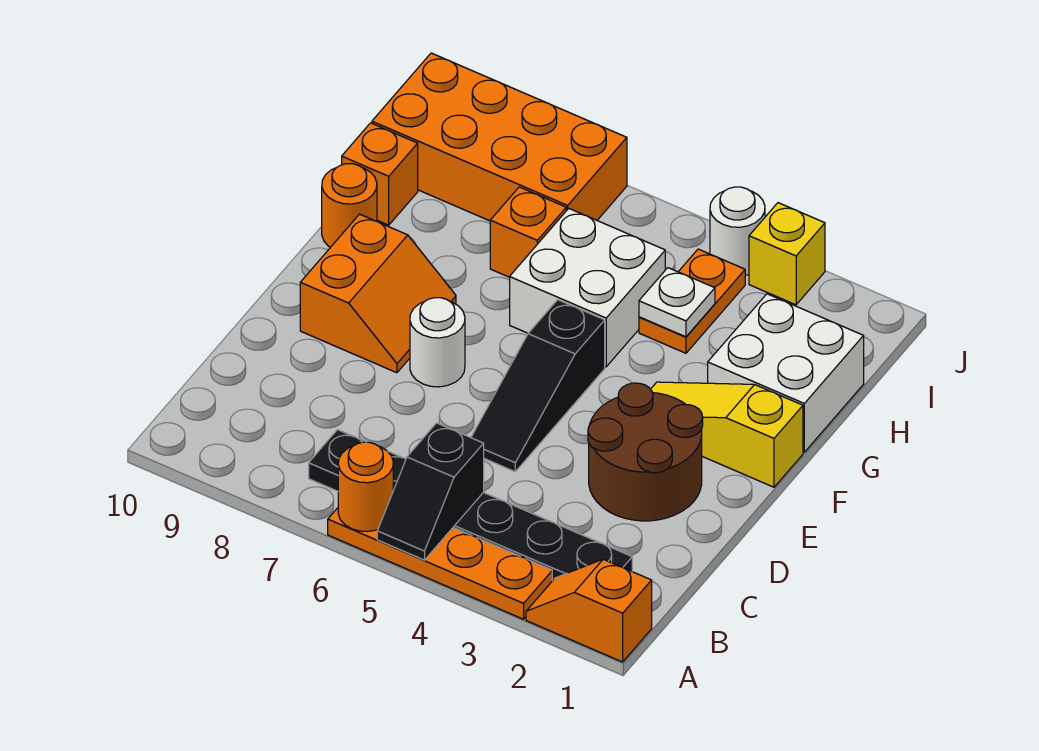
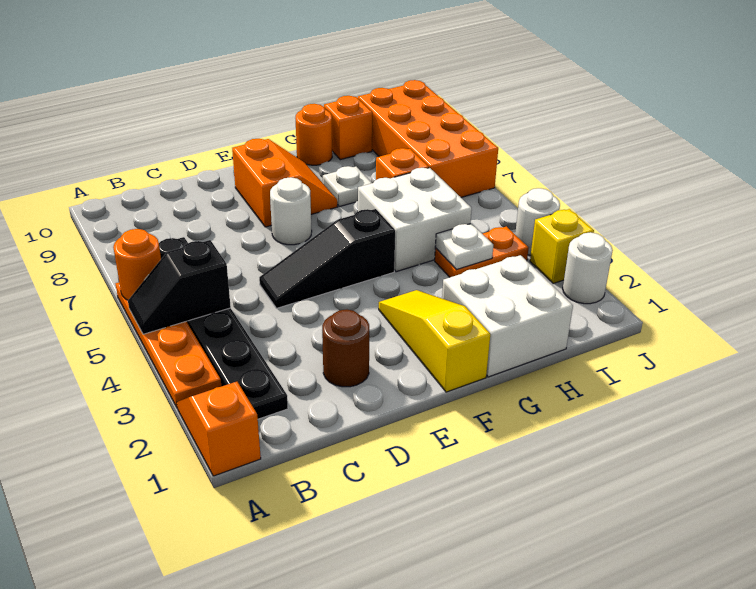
brown round brick D2:E3 level 1 -> brown round brick D2 level 1
orange slope E8:F9 level 1 top 9 -> orange slope E8:F9 level 1 top E
none -> white plate G8 level 1
none -> white round brick J2 level 1

